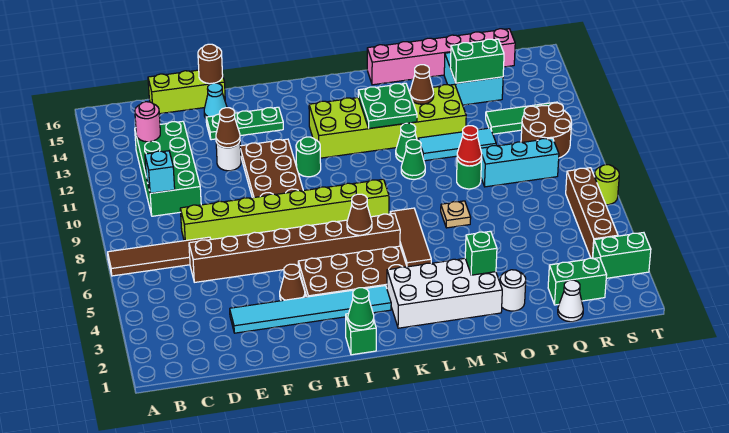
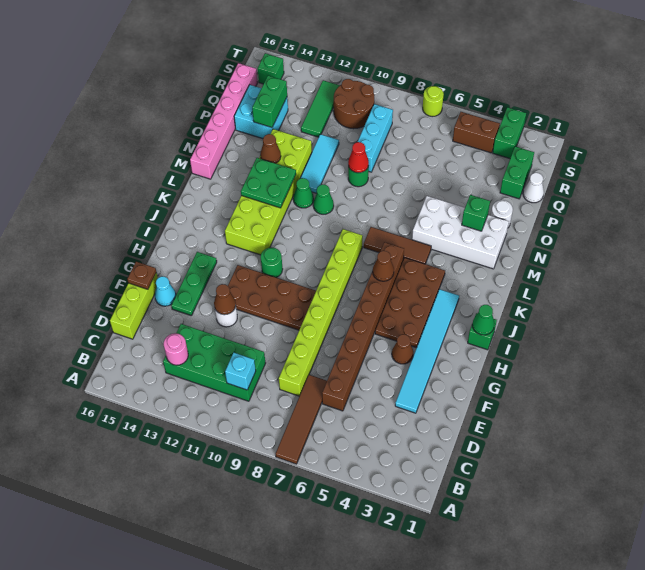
brown round brick F16 level 2 -> brown plate F16 level 2
white brick K2:N3 level 1 -> white brick M2:N5 level 1
tan plate N7 level 1 -> none
brown brick S4:S7 level 1 -> brown brick S4:S5 level 1
none -> green brick S15 level 1

